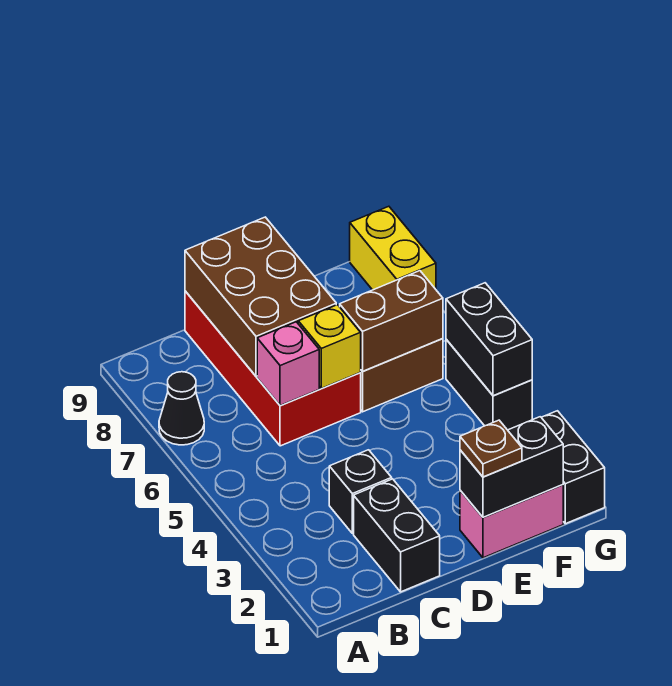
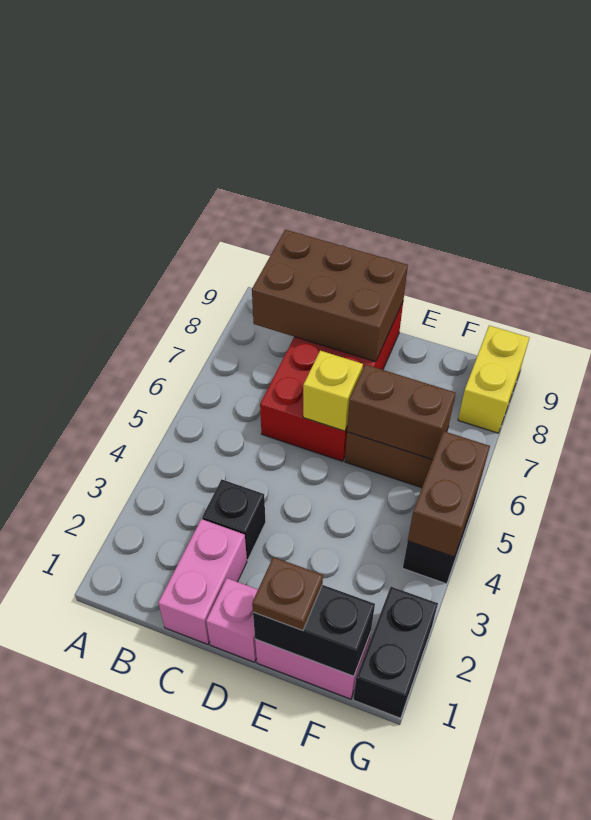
black cone A7 level 1 -> none
black brick C1:C2 level 1 -> pink brick C1:C2 level 1
pink brick C6 level 2 -> pink brick D1 level 1
brown brick C7:D9 level 2 -> brown brick B8:D9 level 2
black brick G4:G5 level 2 -> brown brick G4:G5 level 2

